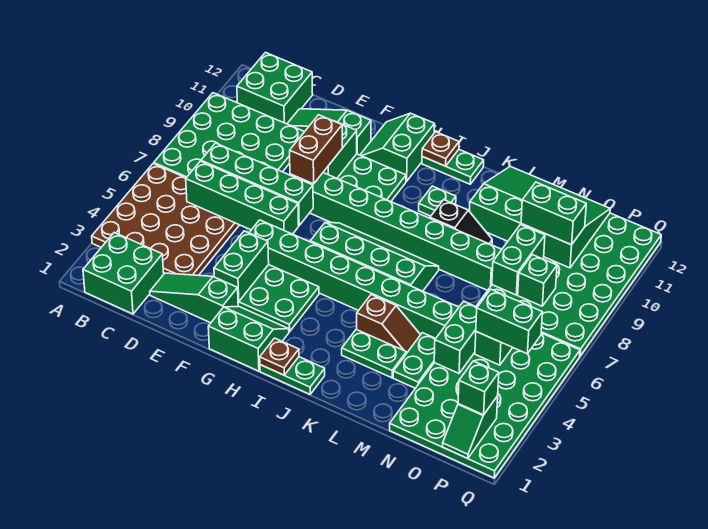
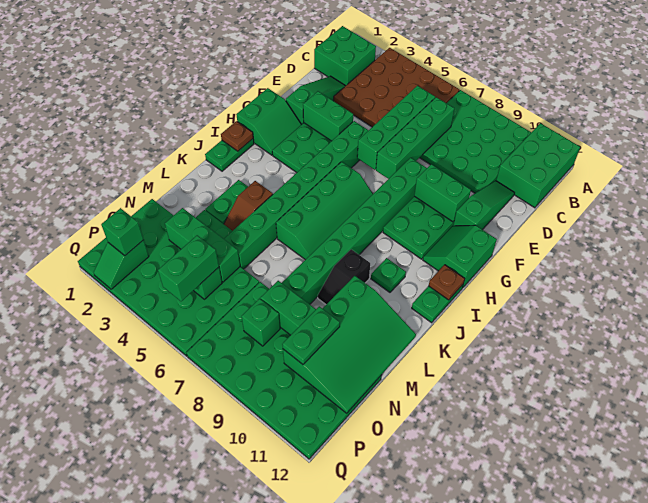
green brick B11:C12 level 1 -> green brick A11:C12 level 1
brown brick F8:F9 level 3 -> none
green slope G11:H12 level 1 top H -> green slope G11:H12 level 1 top 12
green brick N4:N5 level 2 -> green brick N3:N5 level 2
green brick N10:O10 level 3 -> green plate N10:O10 level 3
green slope P1:P2 level 2 top 2 -> green slope P2:Q2 level 2 top P

